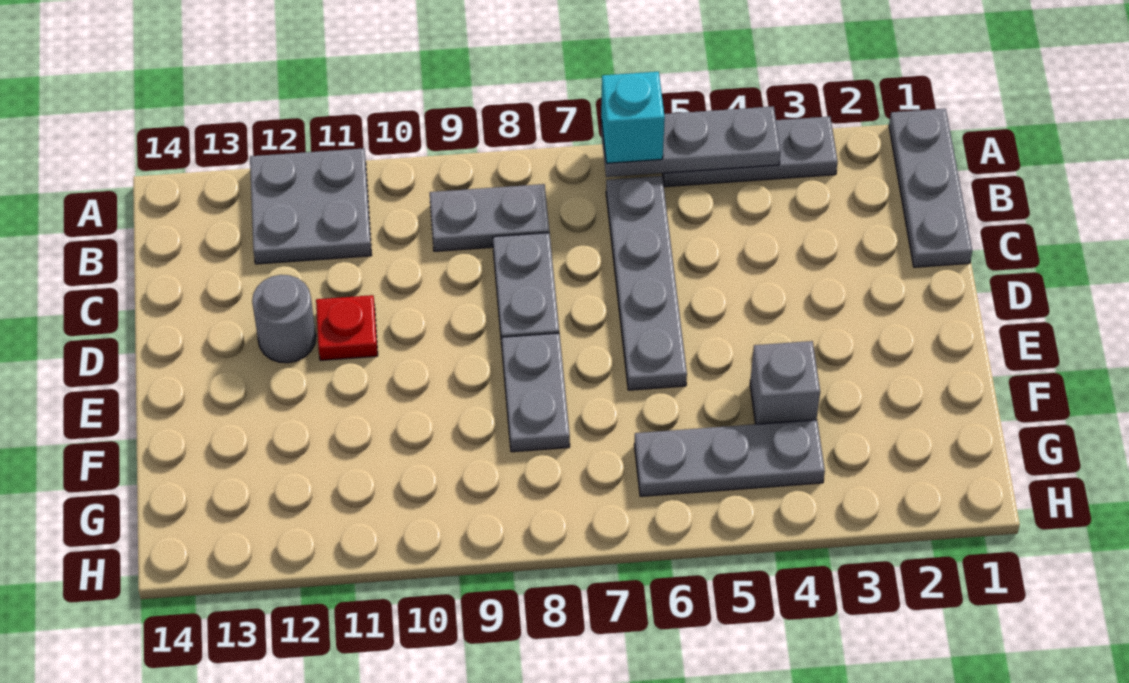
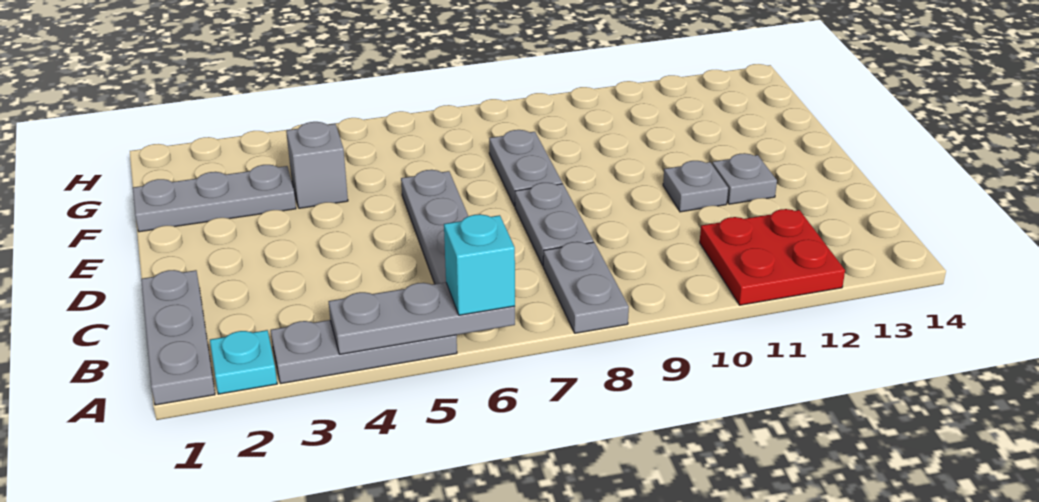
none -> cyan plate A2 level 1
grey plate A11:B12 level 1 -> red plate A11:B12 level 1
grey plate B8:B9 level 1 -> grey plate A8:B8 level 1
red plate D11 level 1 -> grey plate D11 level 1
grey round brick D12 level 1 -> grey plate D12 level 1
grey plate G4:G6 level 1 -> grey plate F1:F3 level 1

